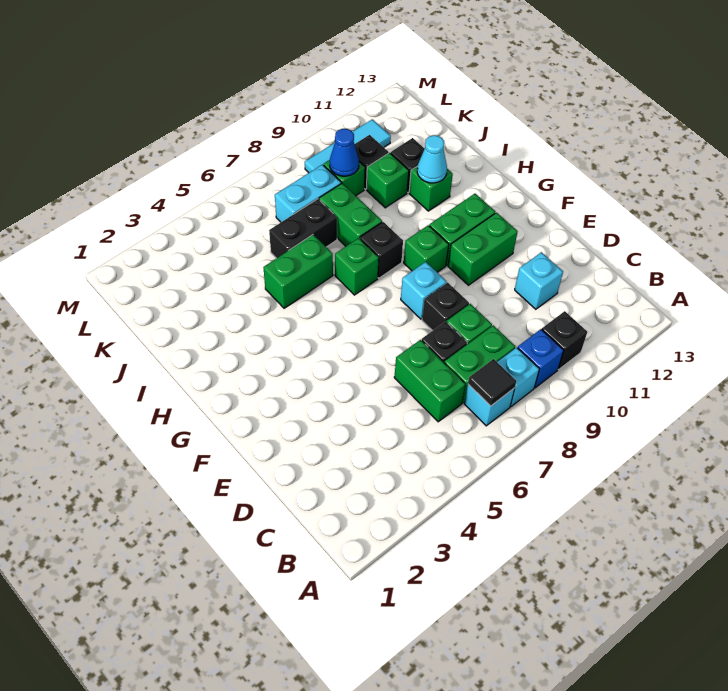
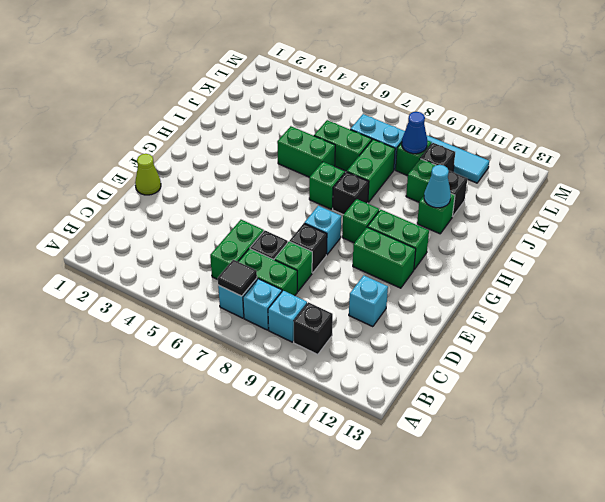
blue brick B9 level 1 -> cyan brick B9 level 1
none -> lime cone E1 level 1
black brick J6:J7 level 1 -> green brick J6:J7 level 1

